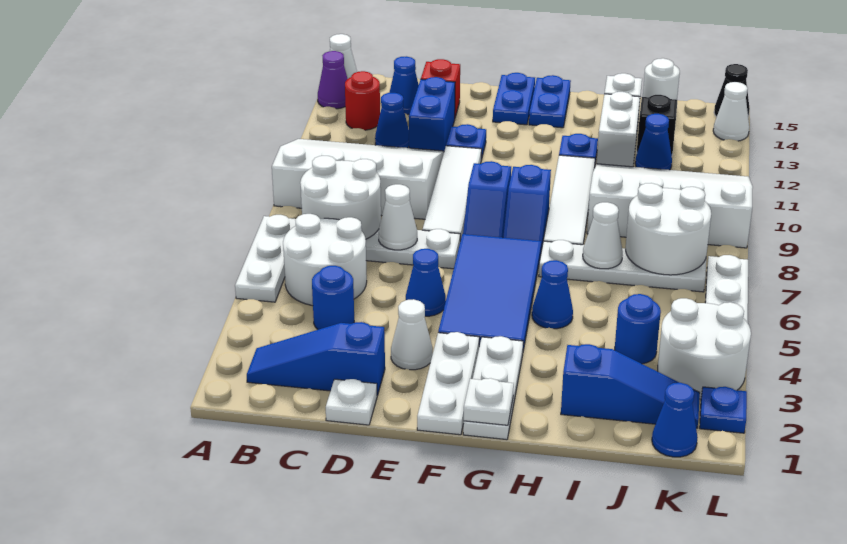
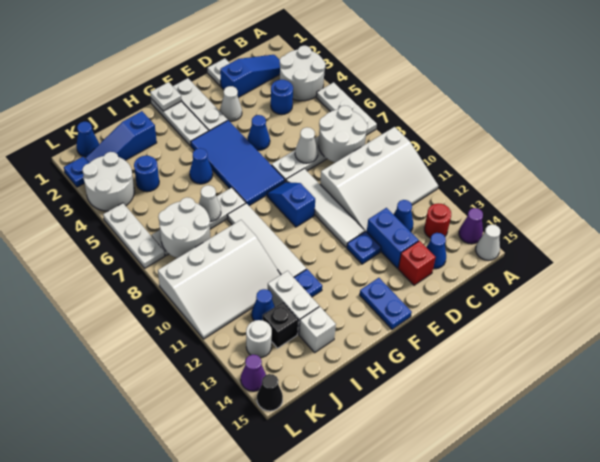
white round brick B5:C6 level 1 -> white round brick A3:B4 level 1
blue slope G8:G9 level 1 top 9 -> none
blue plate G14:G15 level 1 -> none
white round brick J15 level 1 -> white round brick K13 level 1
white cone L14 level 1 -> purple cone L14 level 1

